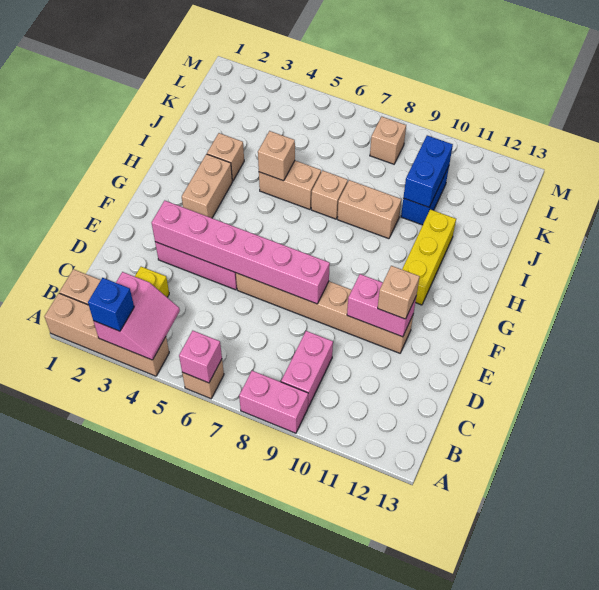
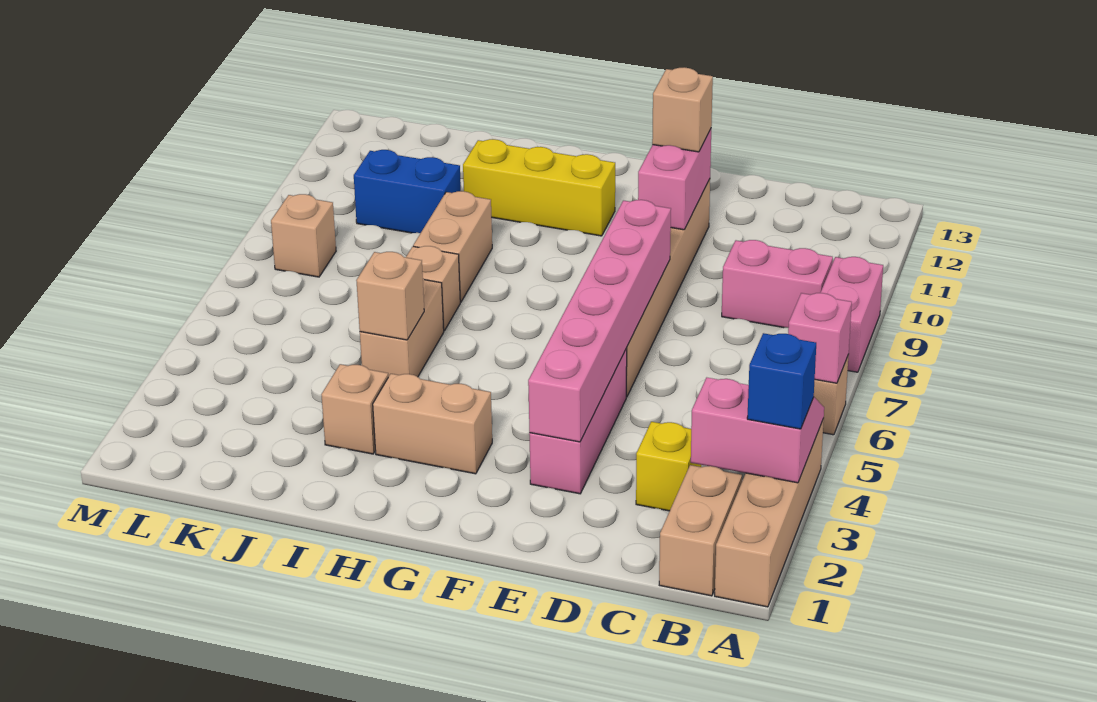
blue brick J10:K10 level 2 -> none

